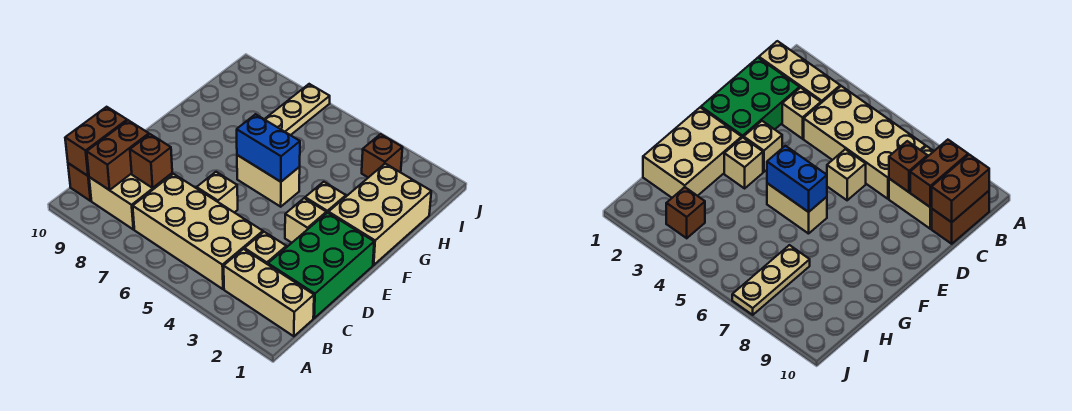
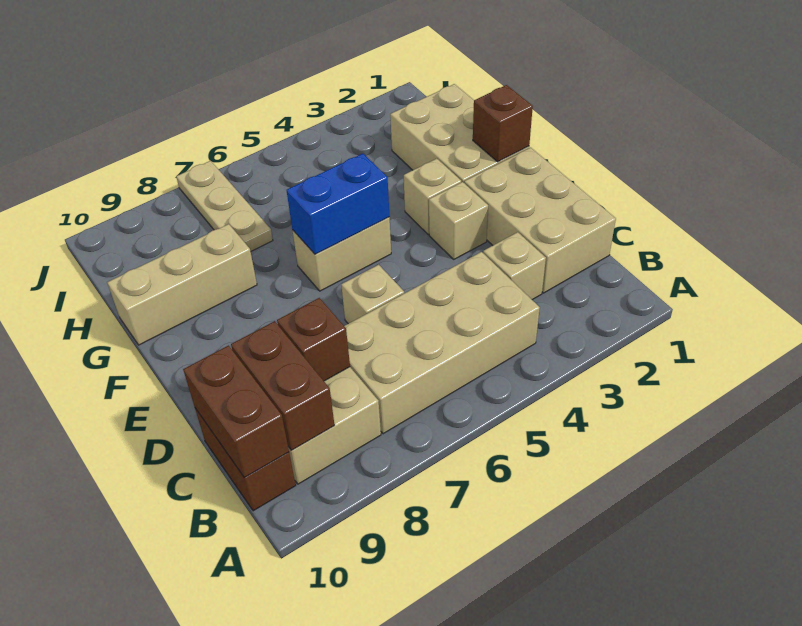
tan brick B1:B3 level 1 -> tan brick G8:G10 level 1
green brick C1:E2 level 1 -> tan brick C1:E2 level 1
brown brick I3 level 1 -> brown brick F1 level 2

